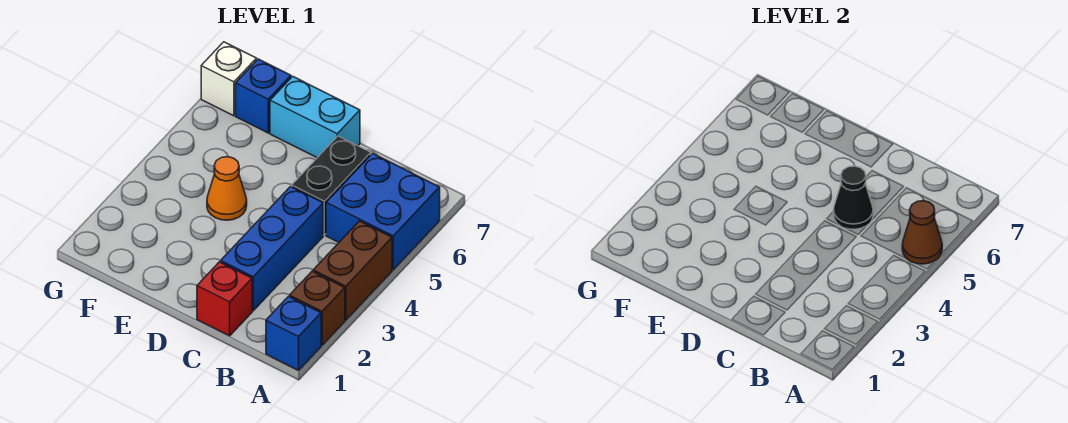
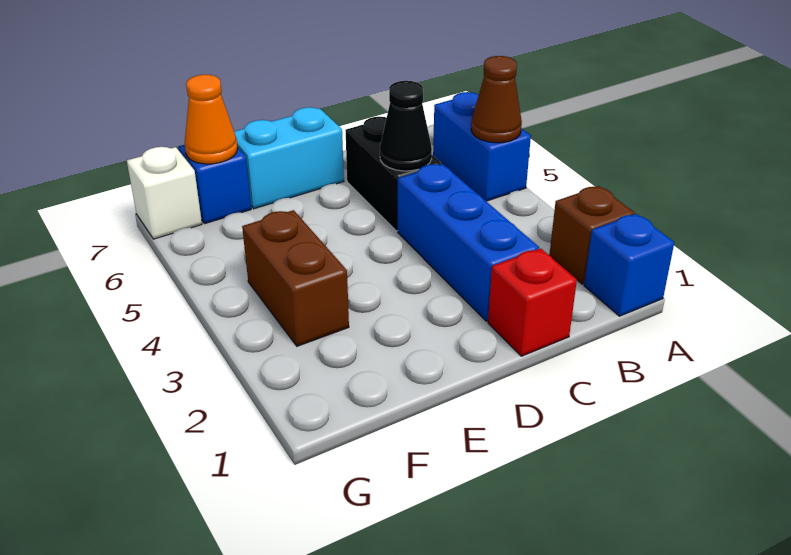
brown brick A3:A4 level 1 -> brown brick F3:F4 level 1
blue brick A5:B6 level 1 -> blue brick A5:A6 level 1
orange cone E4 level 1 -> orange cone F7 level 2

